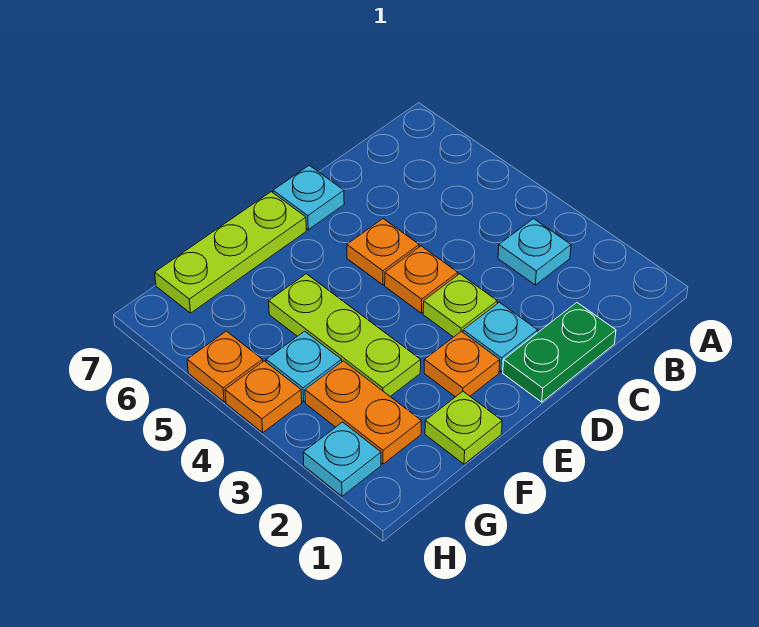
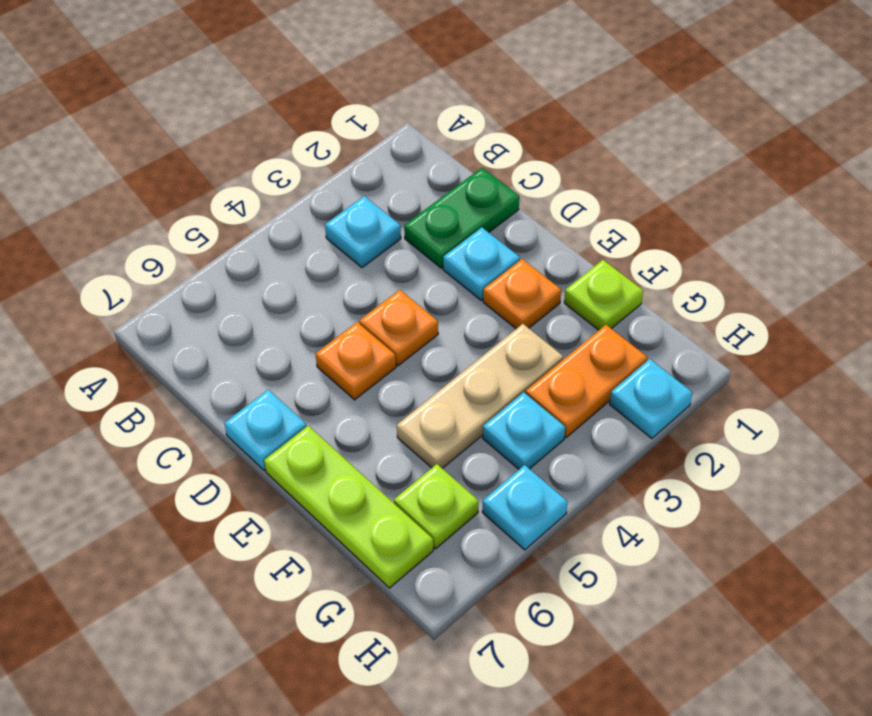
green plate C1:D1 level 1 -> green plate C1:C2 level 1
lime plate D3 level 1 -> lime plate G6 level 1
lime plate F3:F5 level 1 -> tan plate F3:F5 level 1
orange plate H4 level 1 -> none
orange plate H5 level 1 -> cyan plate H5 level 1

